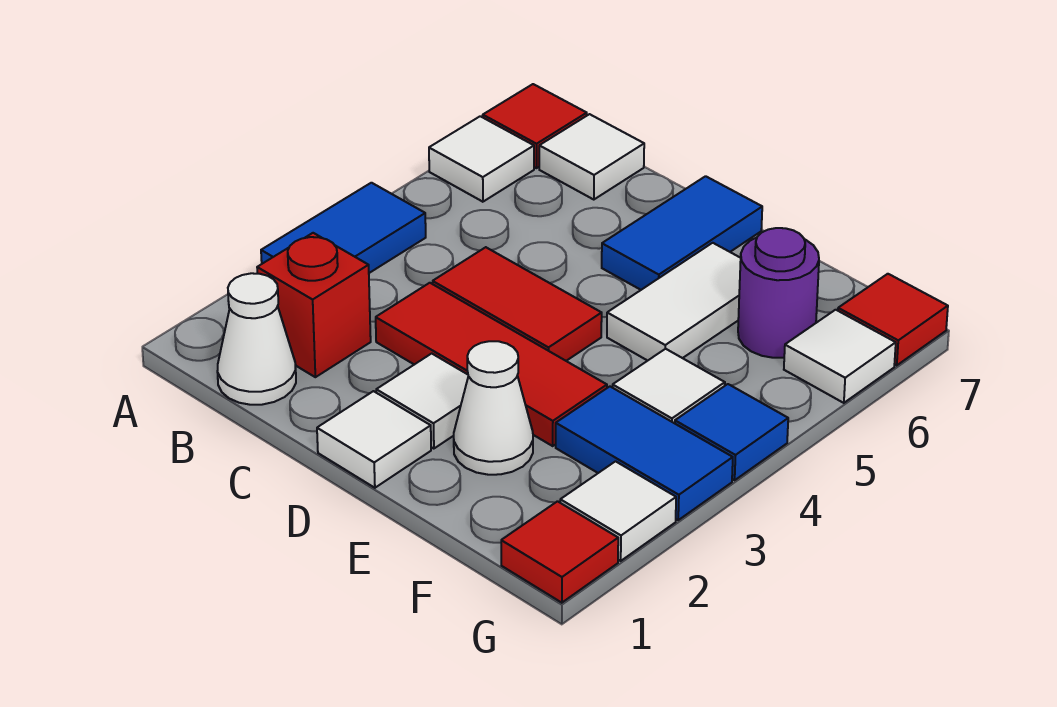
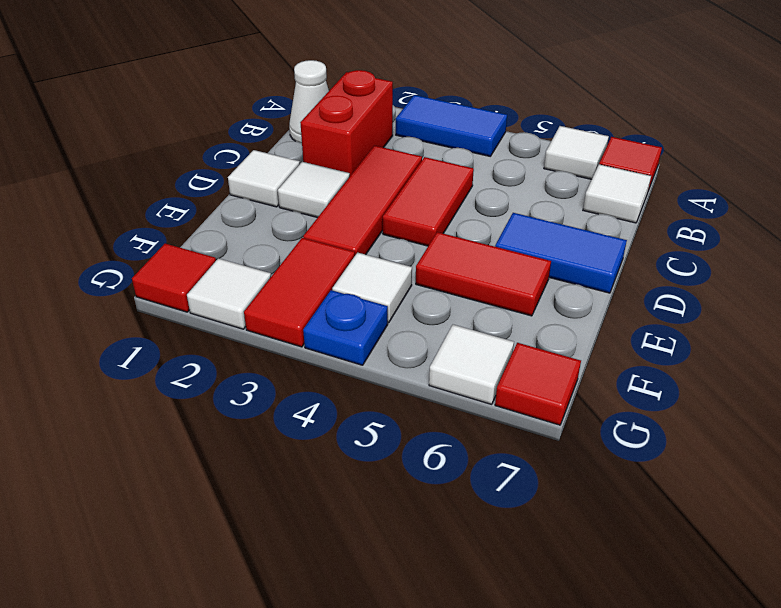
red brick B2 level 1 -> red brick B2:C2 level 1
white cone E2 level 1 -> none
white tile E5:E6 level 1 -> red tile E5:E6 level 1
blue tile F3:G3 level 1 -> red tile F3:G3 level 1
purple round brick F6 level 1 -> none
blue tile G4 level 1 -> blue plate G4 level 1

